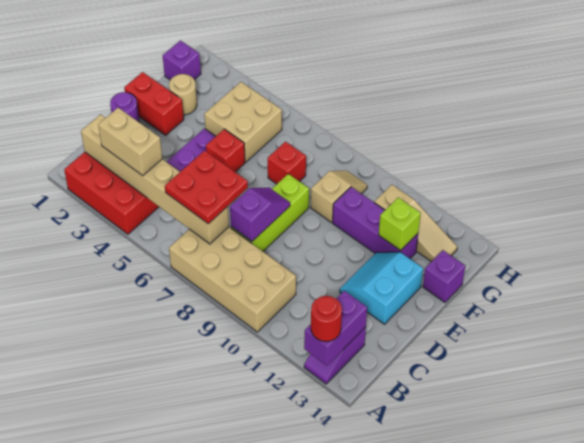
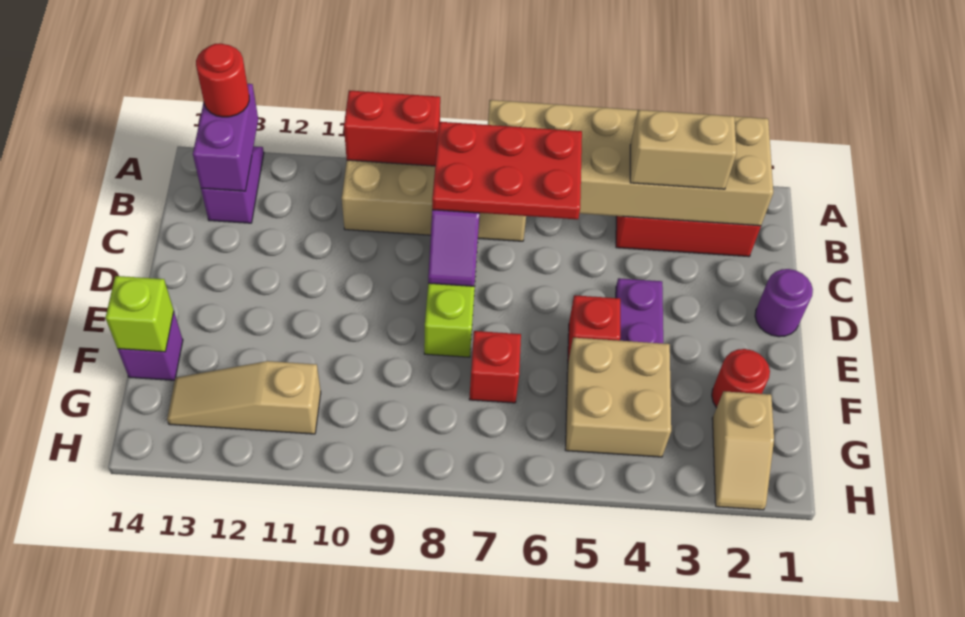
tan brick B2:B7 level 2 -> tan brick A2:B7 level 2
red plate B6:C7 level 3 -> red plate B6:C8 level 3
cyan slope D12:E13 level 1 top 13 -> none
red brick E1:E2 level 1 -> red brick A9:A10 level 2
tan round brick F2 level 1 -> red round brick F2 level 1
tan slope F9:G9 level 1 top F -> tan slope G2:H2 level 1 top G
purple brick F10:F12 level 1 -> none
lime brick F12 level 2 -> lime brick F14 level 2
purple brick G1 level 1 -> none

